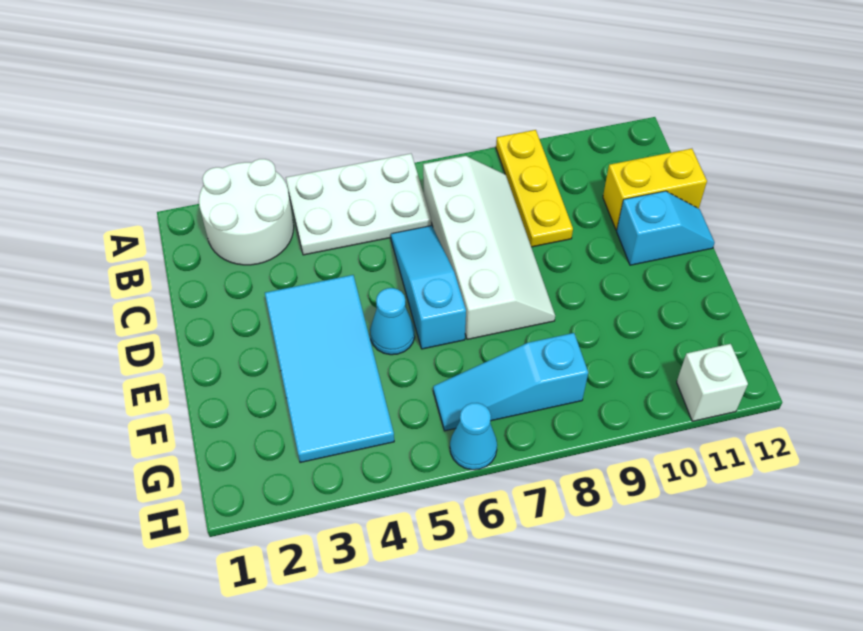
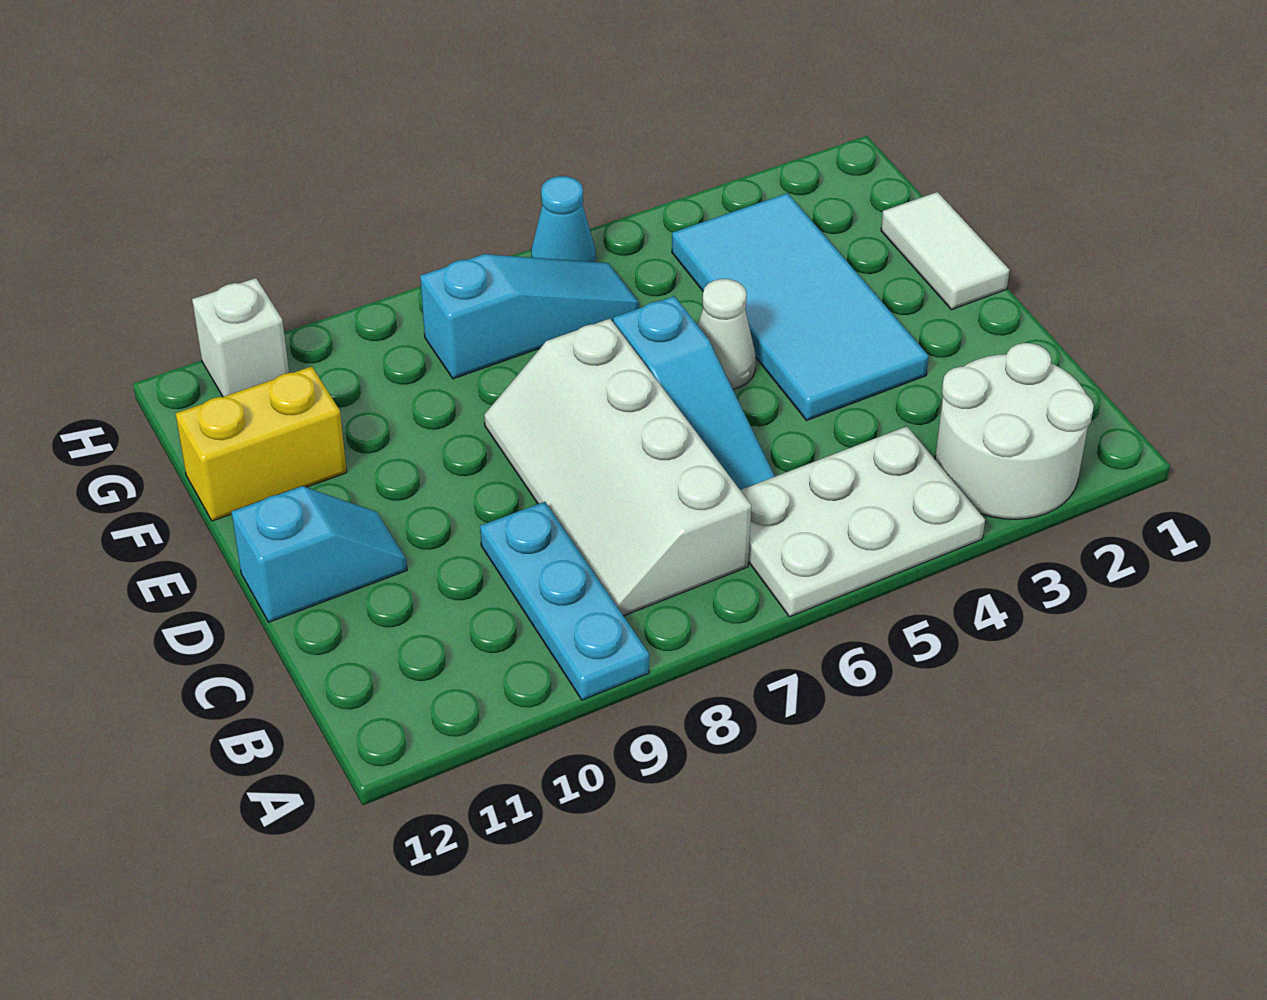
yellow plate A9:C9 level 1 -> cyan plate A9:C9 level 1
yellow brick C11:C12 level 1 -> yellow brick F11:F12 level 1
cyan slope D11:D12 level 1 top 11 -> cyan slope D11:D12 level 1 top 12
none -> white tile E1:F1 level 1
cyan cone E5 level 1 -> white cone E5 level 1

